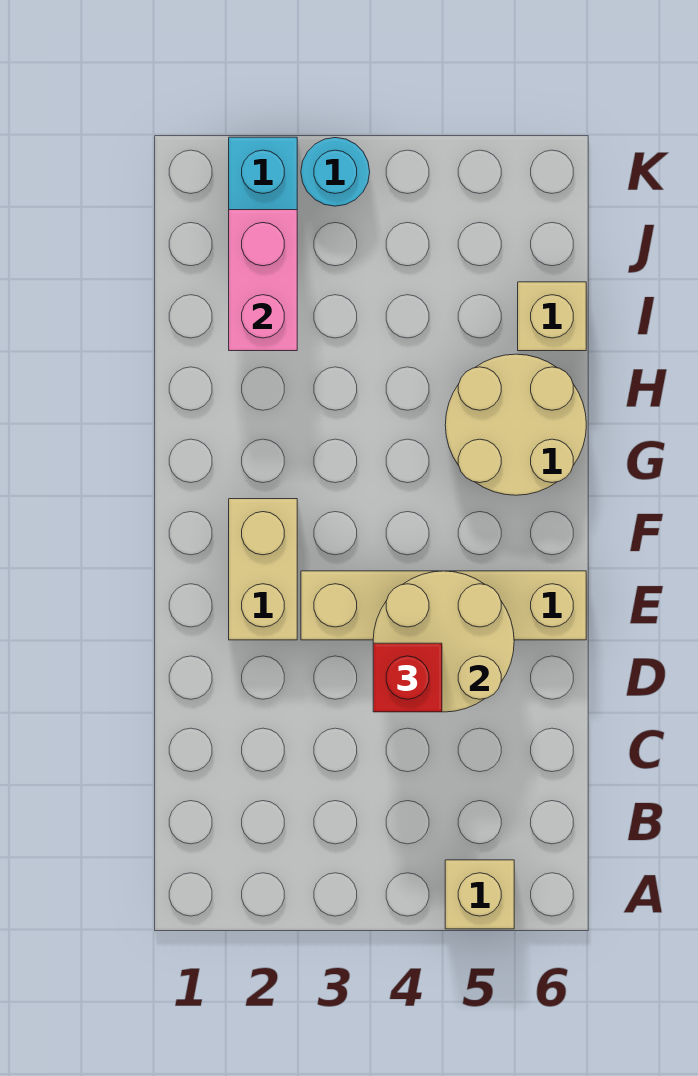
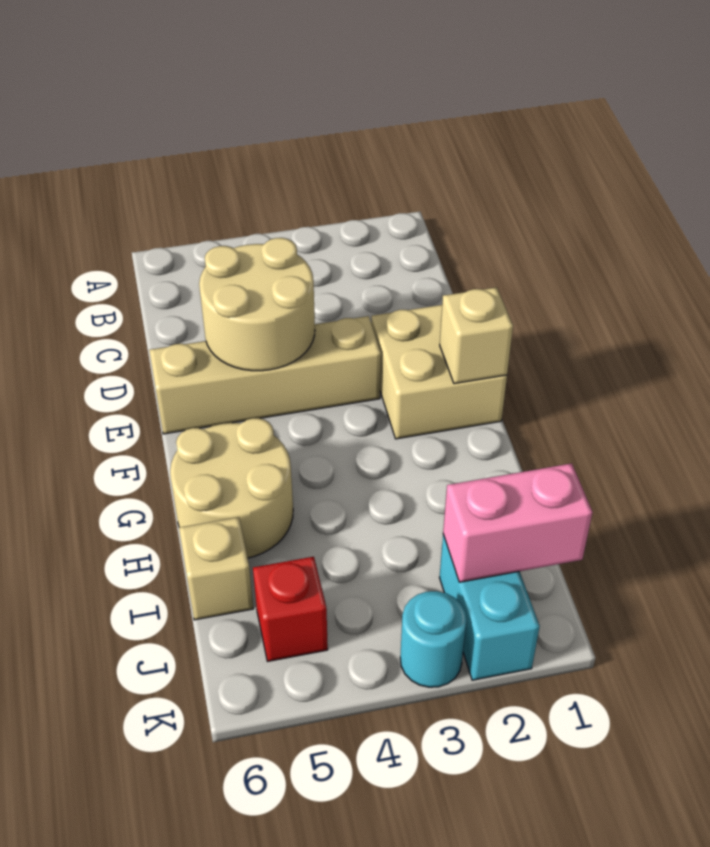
tan brick A5 level 1 -> tan brick F1 level 2
red brick D4 level 3 -> red brick J5 level 1
tan brick E2:F2 level 1 -> tan brick E1:F2 level 1
pink brick I2:J2 level 2 -> pink brick J1:J2 level 2

